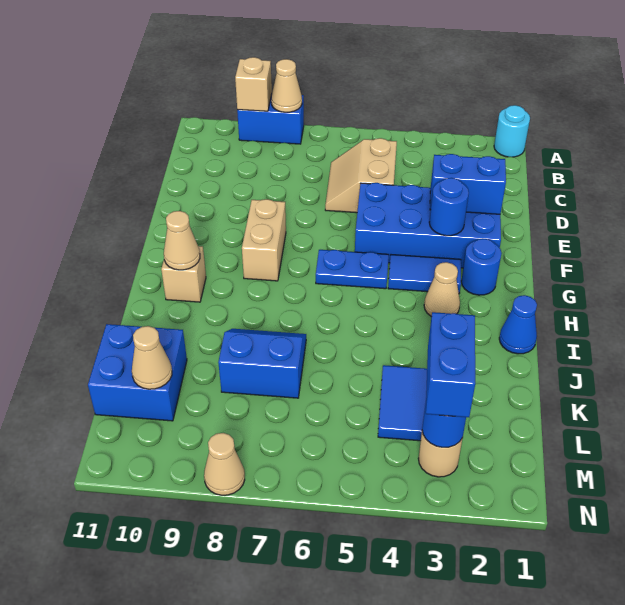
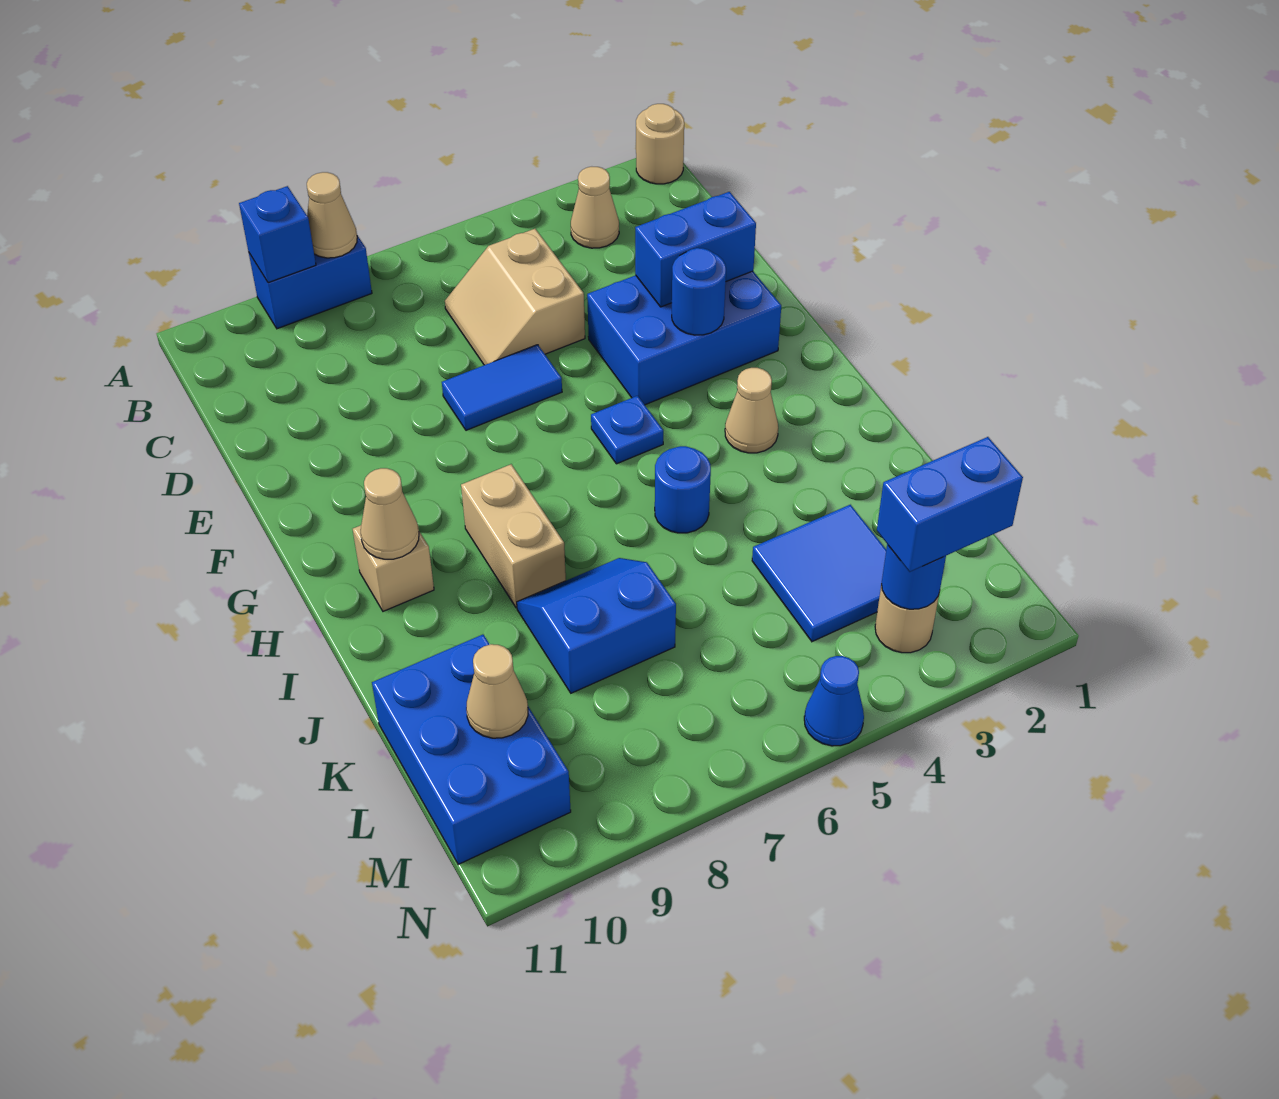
cyan round brick A1 level 1 -> tan round brick A1 level 1
tan brick A9 level 2 -> blue brick A9 level 2
blue brick E2:F5 level 1 -> blue brick E2:F4 level 1
tan brick F8:G8 level 1 -> tan brick H8:I8 level 1
blue round brick G2 level 1 -> blue round brick I5 level 1
blue tile G3:G4 level 1 -> blue tile E6:E7 level 1
blue plate G5:G6 level 1 -> blue plate G5 level 1
blue cone I1 level 1 -> blue cone N5 level 1
blue brick K10:L11 level 1 -> blue brick K10:M11 level 1
blue brick L3:M3 level 3 -> blue brick M2:M3 level 3
tan cone N8 level 1 -> tan cone B3 level 1

